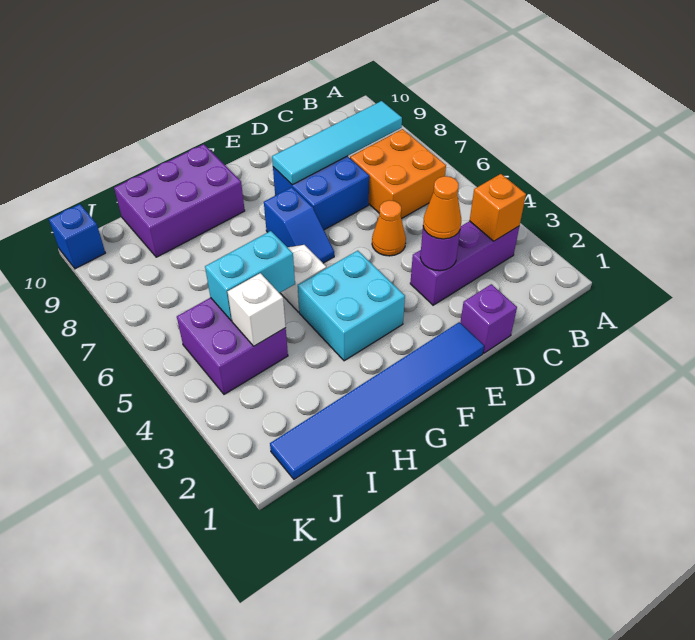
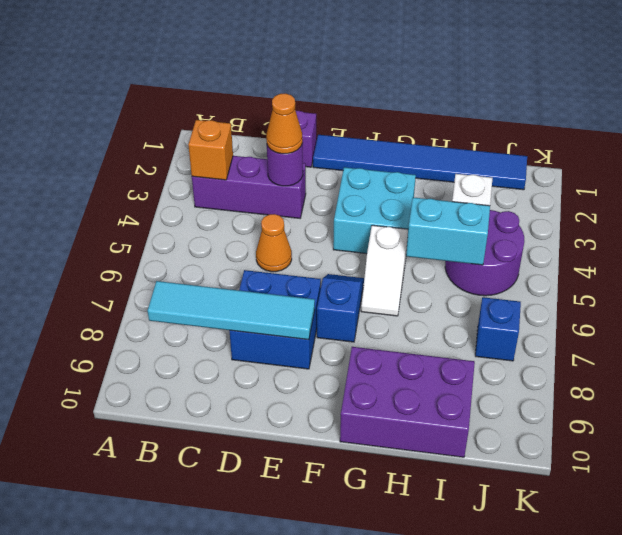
orange brick B6:C7 level 1 -> none
purple brick I4:J5 level 1 -> purple round brick I4:J5 level 1
blue brick K10 level 1 -> blue brick J7 level 1

